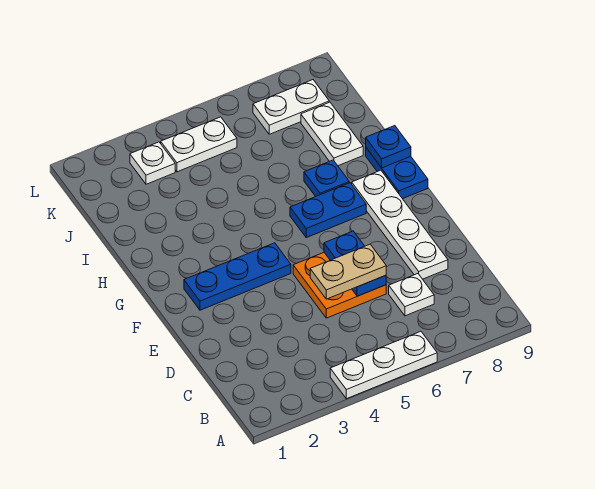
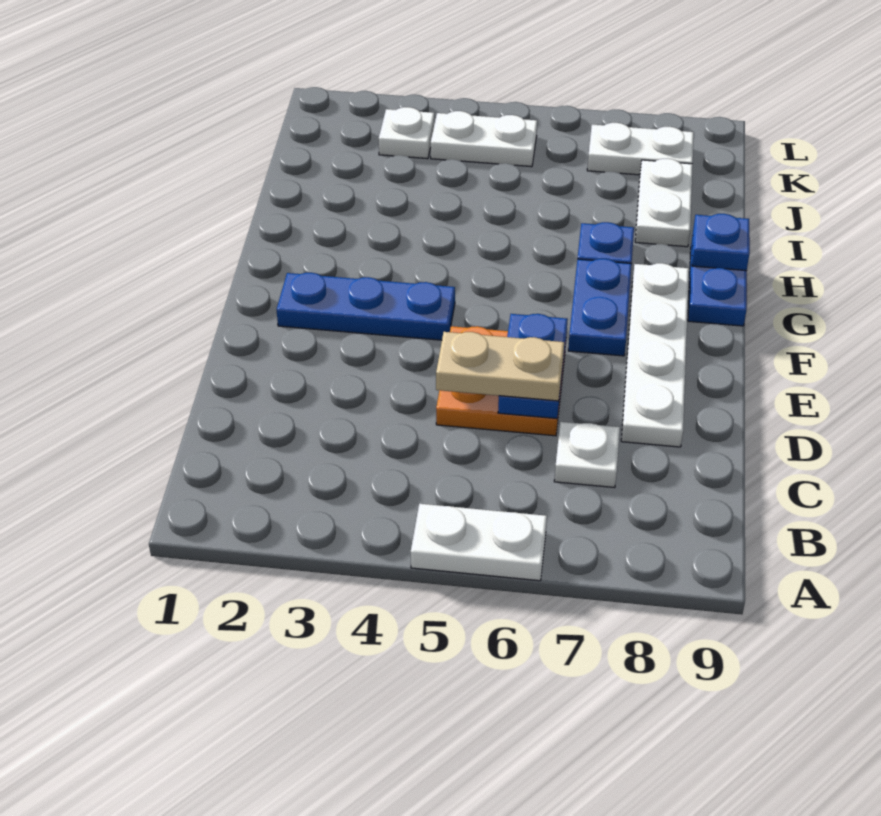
white plate A4:A6 level 1 -> white plate A5:A6 level 1
blue plate G6:G7 level 1 -> blue plate F7:G7 level 1

